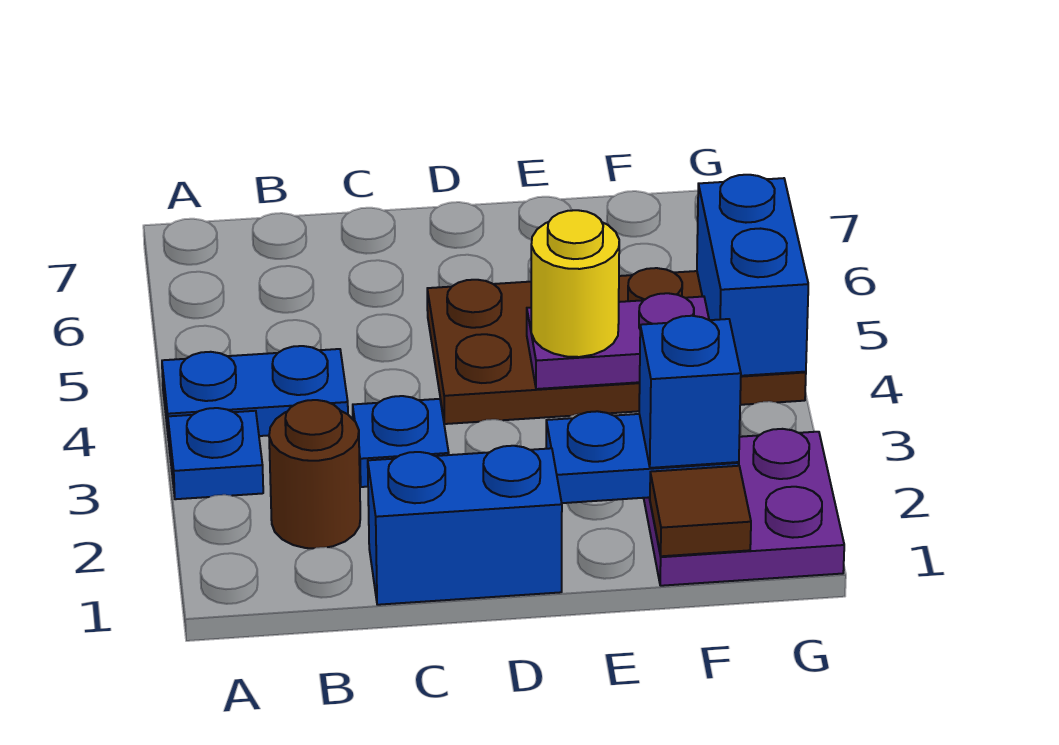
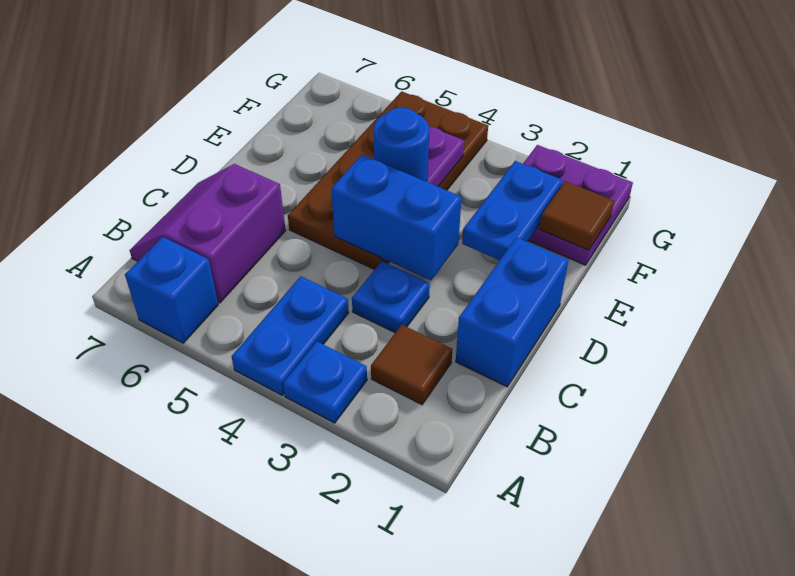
brown round brick B2 level 1 -> brown tile B2 level 1
none -> purple slope B6:C7 level 1 top 6
yellow round brick E4 level 3 -> blue round brick E4 level 3
blue brick F2 level 3 -> blue brick A6 level 1
blue brick G4:G5 level 2 -> blue brick D3:D4 level 2

